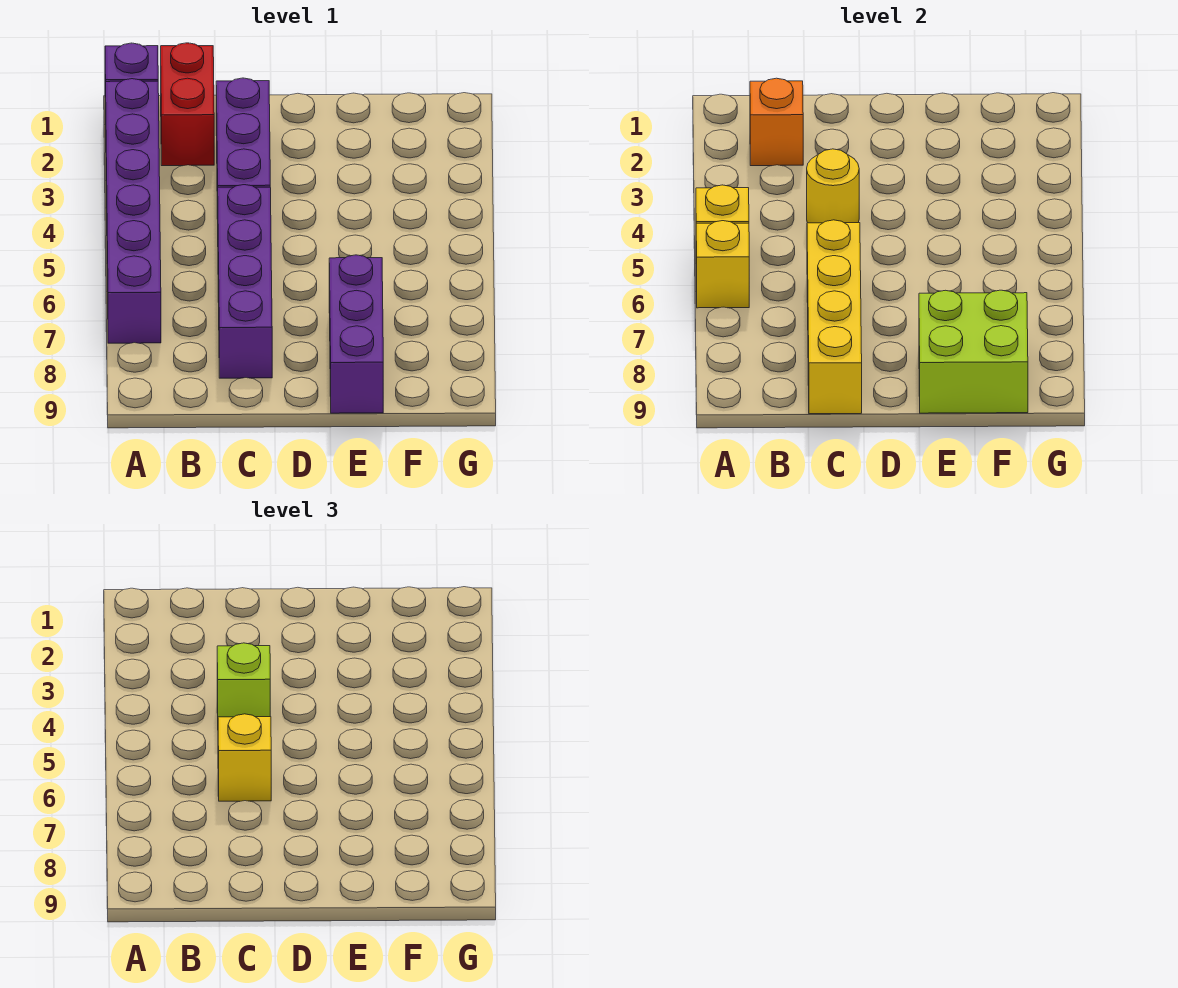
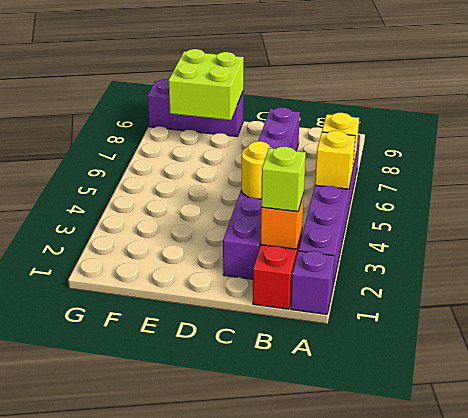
lime brick C4 level 3 -> lime brick B2 level 3
yellow brick C6:C9 level 2 -> none
yellow brick C6 level 3 -> none
purple brick E7:E9 level 1 -> purple brick E9:G9 level 1

